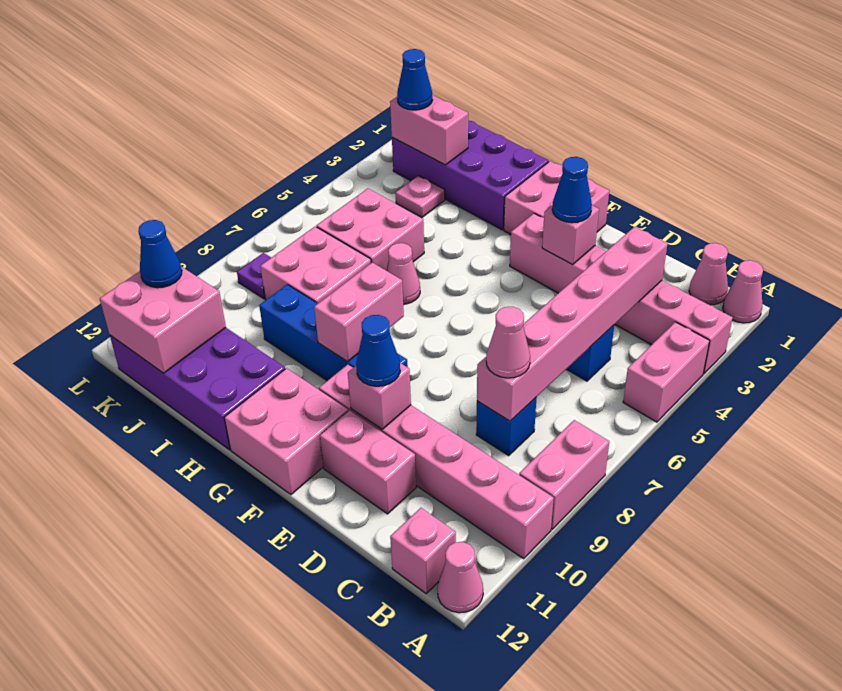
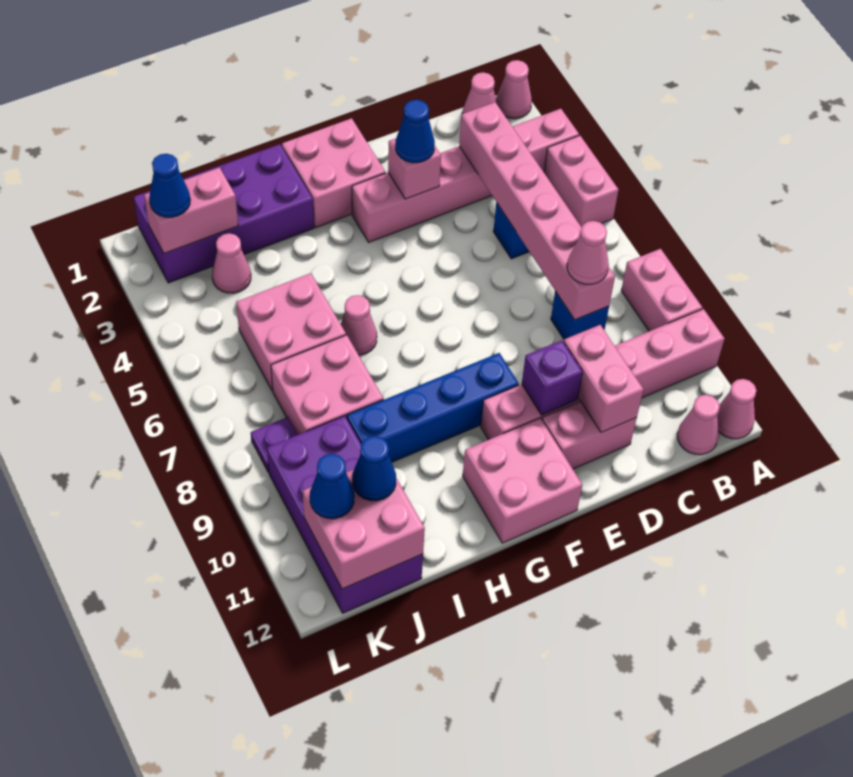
pink brick B12 level 1 -> pink cone B12 level 1
pink brick E10 level 2 -> purple brick E10 level 2
blue cone E10 level 3 -> blue cone J11 level 3
pink brick G8:G9 level 2 -> pink brick D10:D11 level 2
purple brick H11:K12 level 1 -> purple brick J9:K12 level 1
pink plate J3 level 1 -> pink cone J3 level 1

